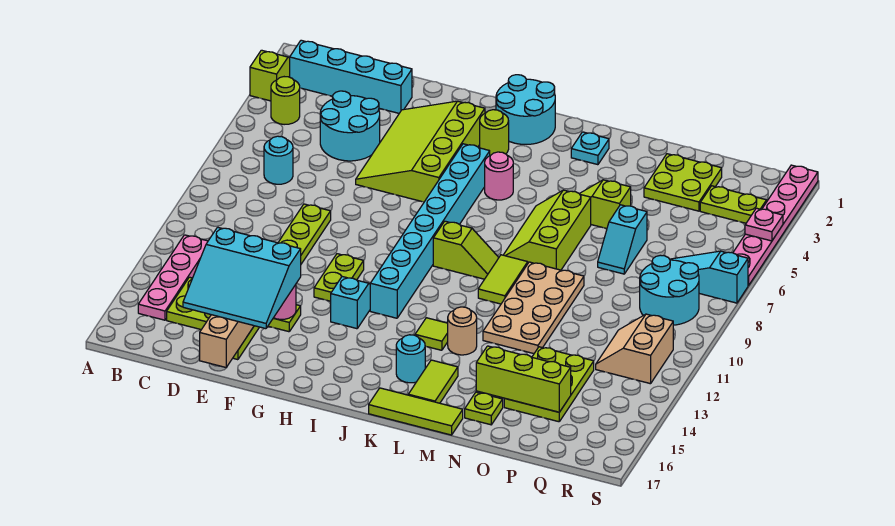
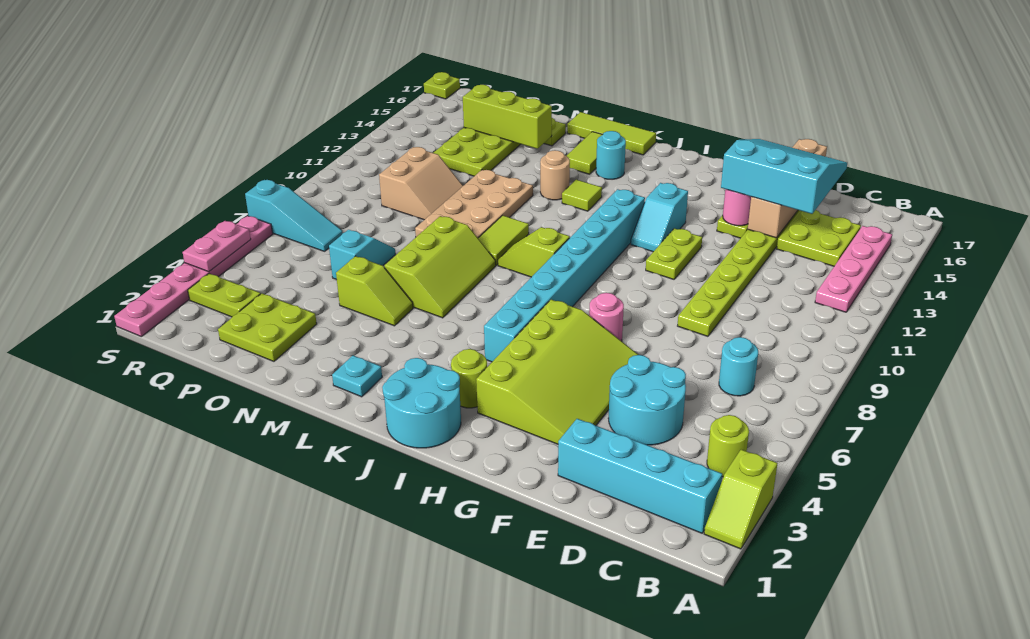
pink round brick J5 level 1 -> pink round brick G7 level 1
cyan round brick Q8:R9 level 1 -> none
tan slope Q11:R12 level 1 top R -> tan slope O10:P11 level 1 top P
pink plate S4 level 2 -> pink plate S4:S5 level 2
none -> lime plate S17 level 1

